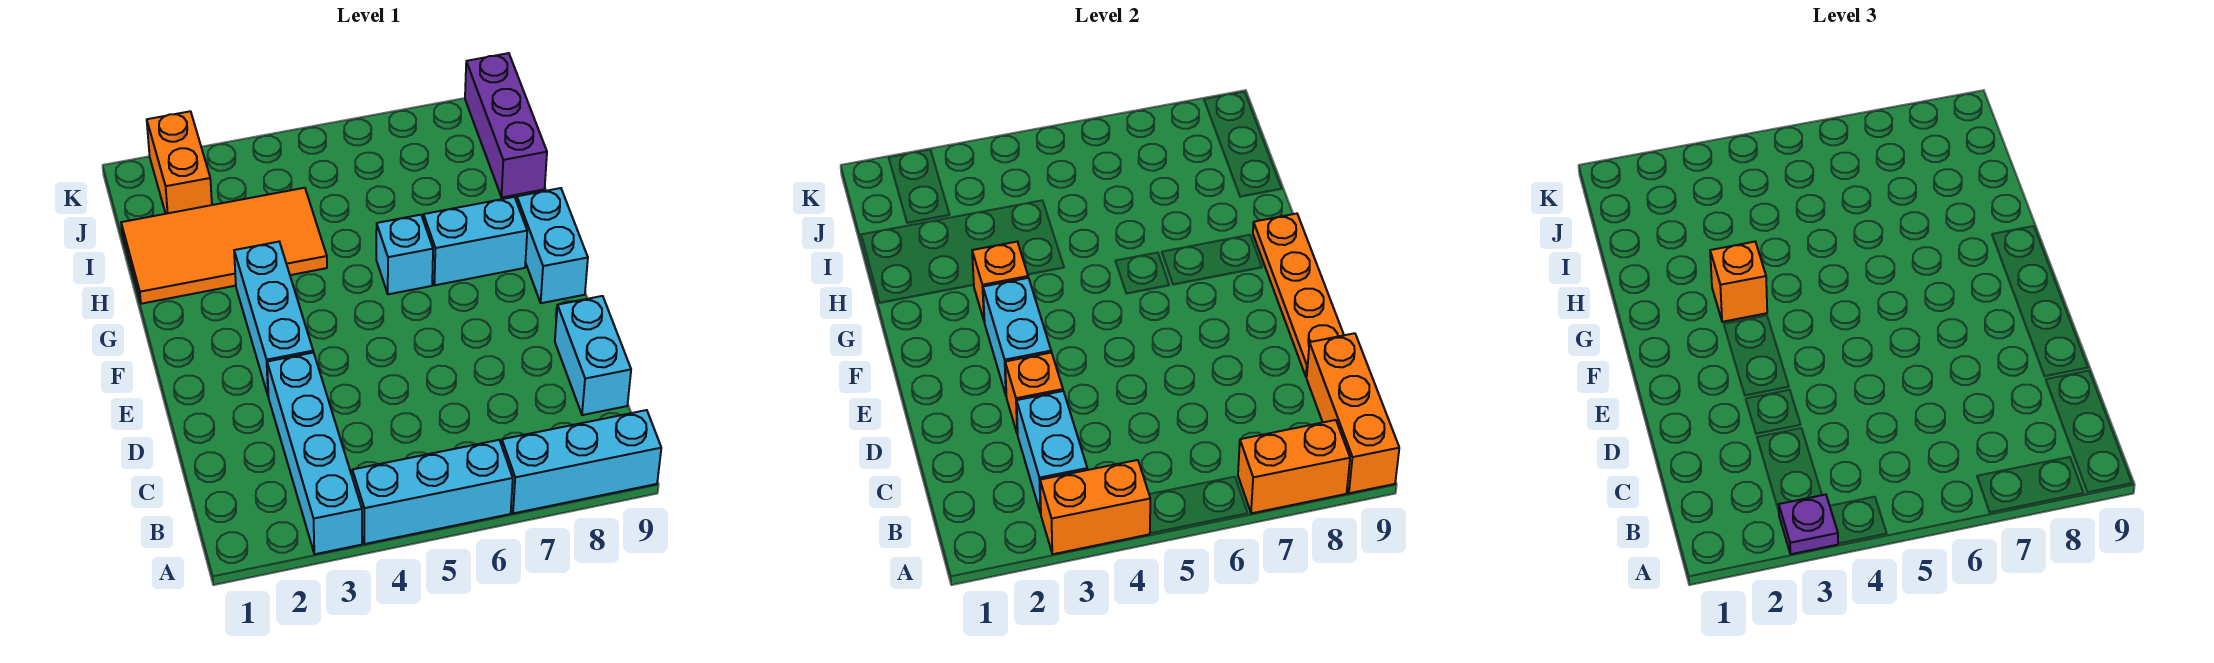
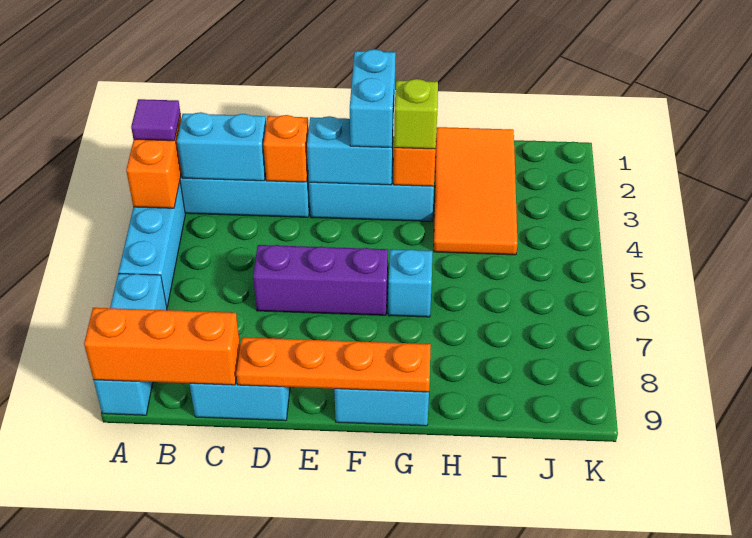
purple plate A3 level 3 -> purple tile A3 level 3
orange brick A7:A8 level 2 -> none
orange brick G3 level 3 -> lime brick G3 level 3
cyan brick G7:G8 level 1 -> cyan brick F2:F3 level 3
purple brick I9:K9 level 1 -> purple brick D6:F6 level 1
orange brick J2:K2 level 1 -> none

